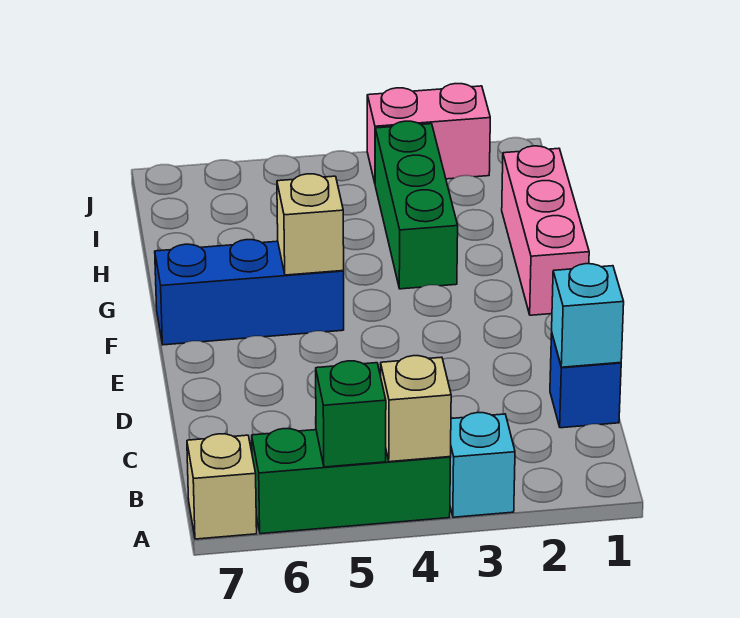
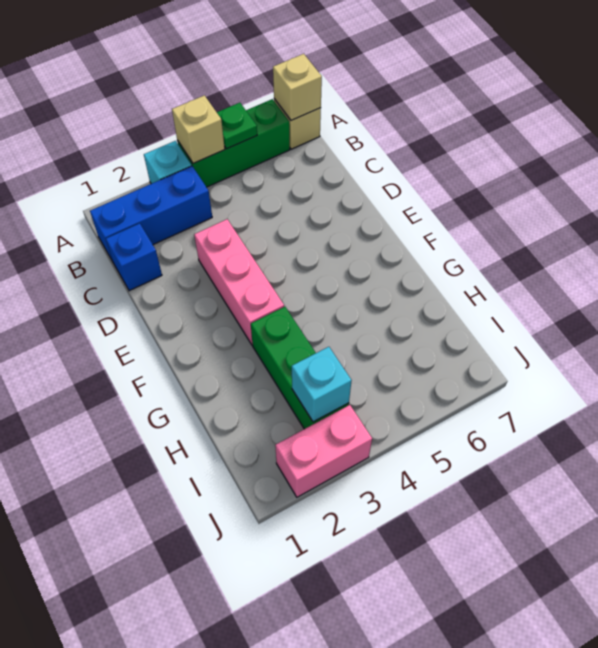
green brick A5 level 2 -> green plate A5 level 2
cyan brick C1 level 2 -> cyan brick I3 level 2
pink brick F1:H1 level 1 -> pink brick D3:F3 level 1
blue brick F5:F7 level 1 -> blue brick B1:B3 level 1
tan brick F5 level 2 -> tan brick A7 level 2

